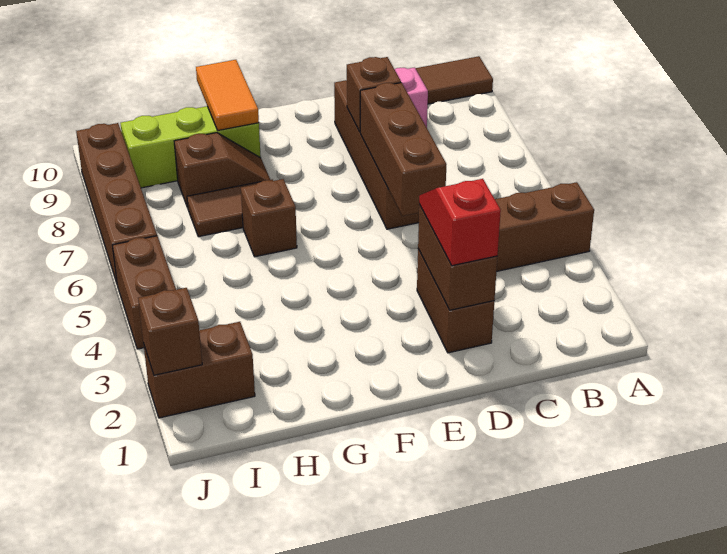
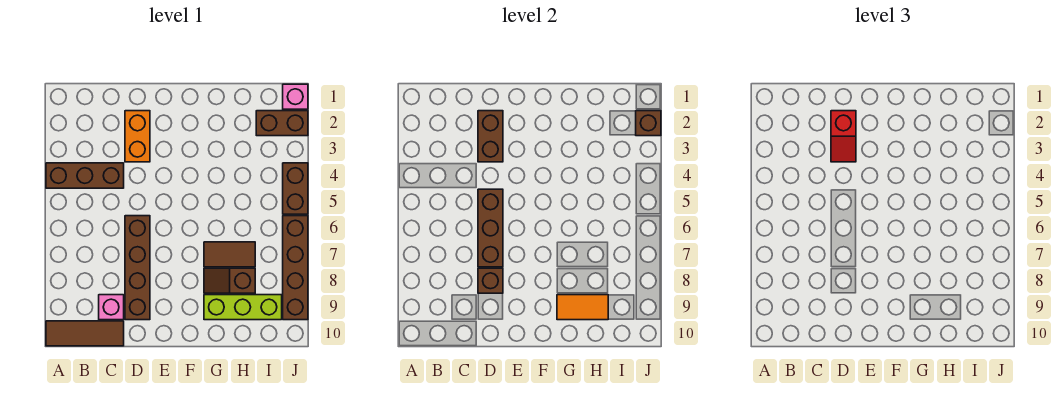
brown brick D2:D3 level 1 -> orange brick D2:D3 level 1
brown brick G6 level 1 -> none
orange tile G9:G10 level 2 -> orange tile G9:H9 level 2
none -> pink brick J1 level 1

